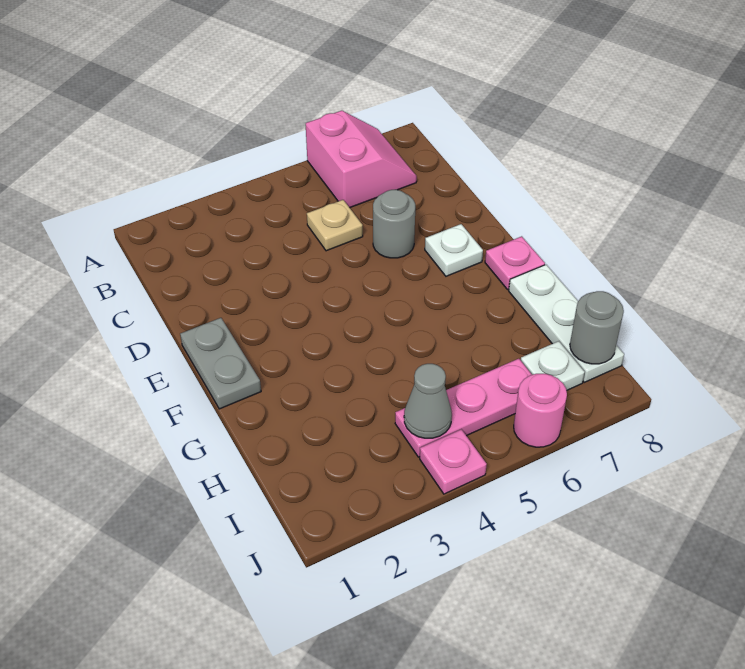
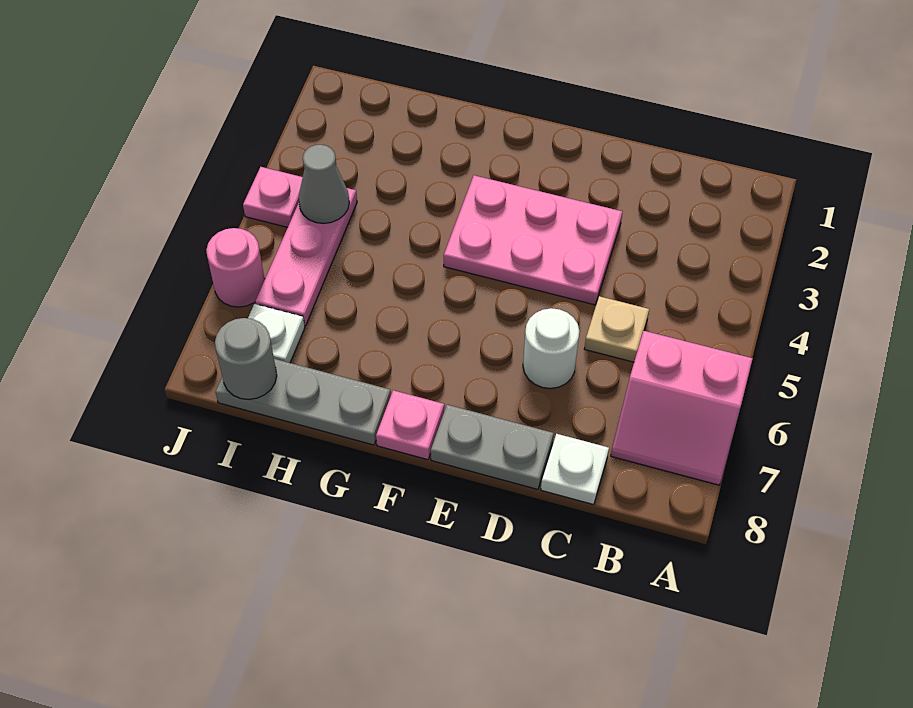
none -> pink plate D3:F4 level 1
grey round brick D6 level 1 -> white round brick D6 level 1
grey plate E1:F1 level 1 -> grey plate D8:E8 level 1
white plate E7 level 1 -> white plate C8 level 1
white plate G8:I8 level 1 -> grey plate G8:I8 level 1

